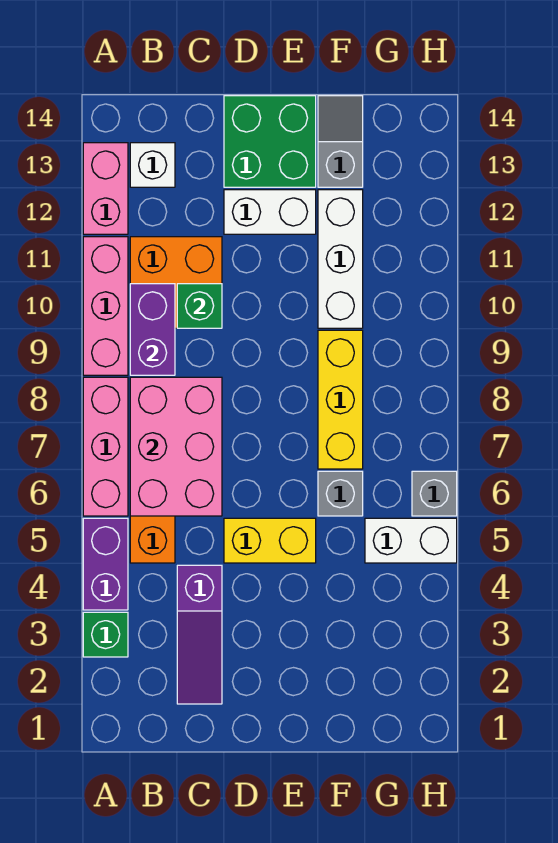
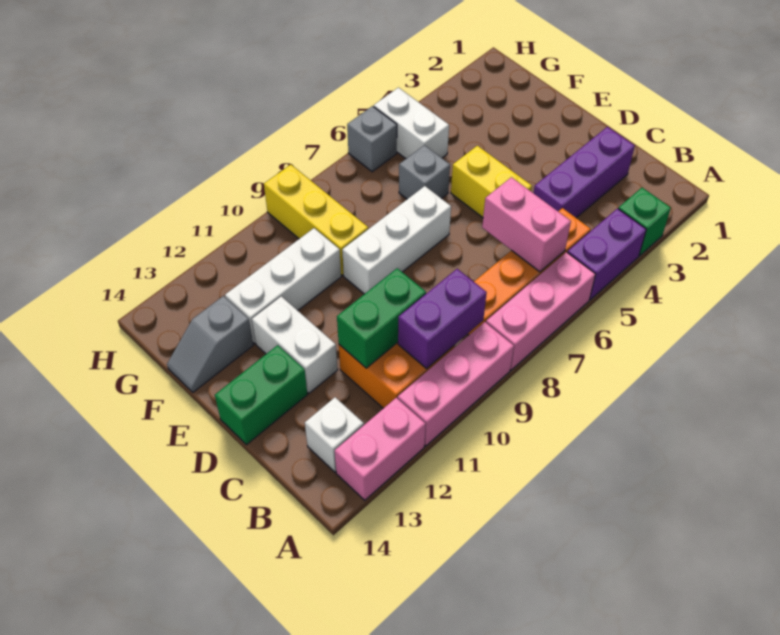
pink brick B6:C8 level 2 -> pink brick B6:C6 level 2
purple slope C2:C4 level 1 top 4 -> purple brick C2:C4 level 1
green brick C10 level 2 -> green brick C10:C11 level 2
green brick D13:E14 level 1 -> green brick D13:D14 level 1
none -> white brick E7:E9 level 1
yellow brick F7:F9 level 1 -> yellow brick F9:H9 level 1

